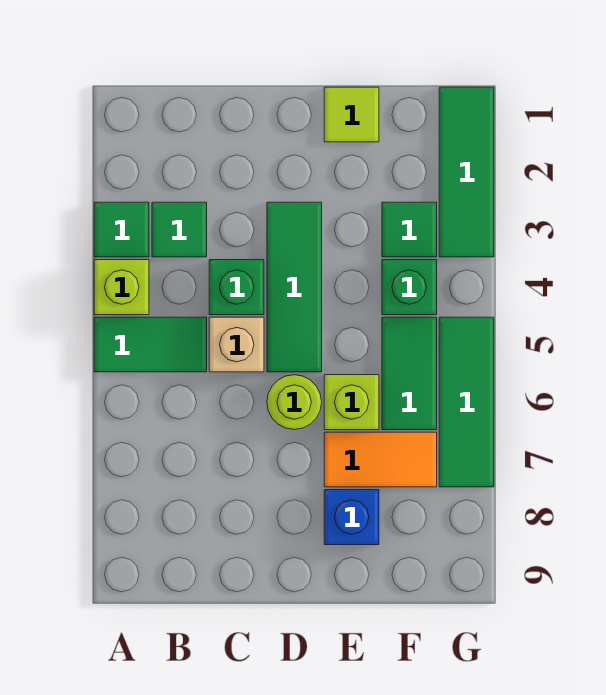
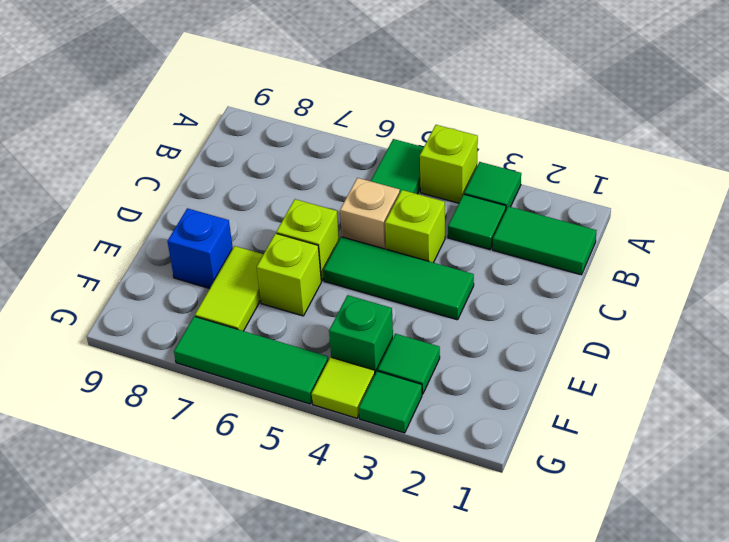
green brick C4 level 1 -> lime brick C4 level 1
lime round brick D6 level 1 -> lime brick D6 level 1
lime tile E1 level 1 -> lime tile G4 level 1
orange tile E7:F7 level 1 -> lime tile E7:F7 level 1
green tile F5:F6 level 1 -> green tile B1:B2 level 1
green tile G1:G3 level 1 -> green tile G3 level 1

